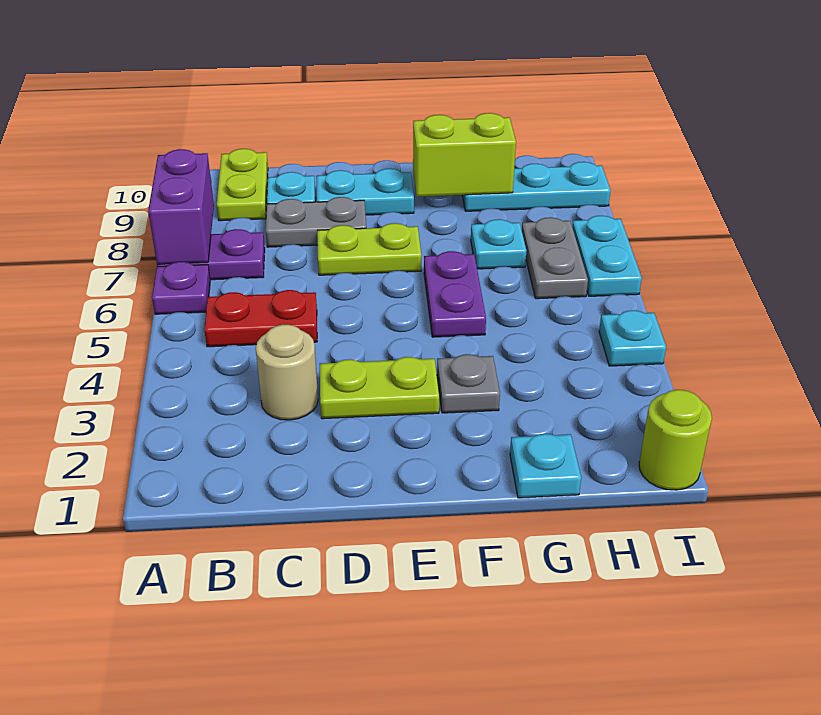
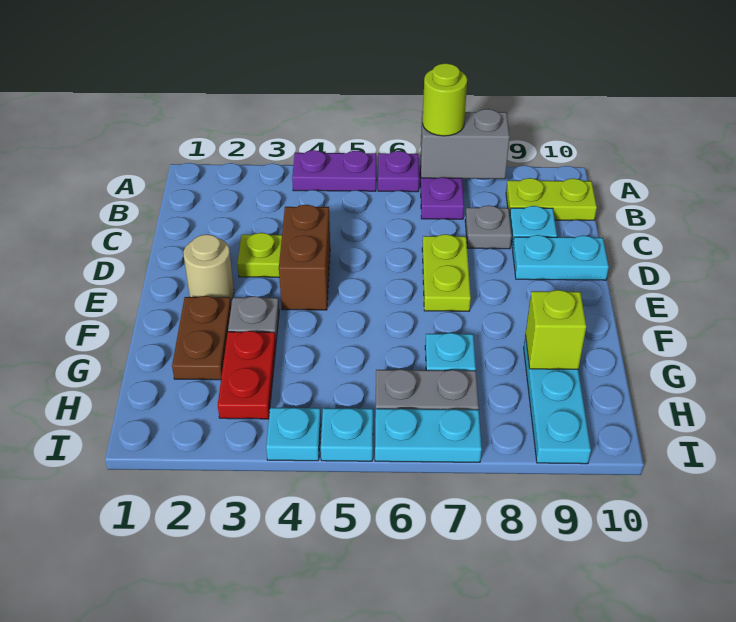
purple brick A7:A8 level 2 -> grey brick A7:A8 level 2
red plate B5:C5 level 1 -> red plate G3:H3 level 1
tan round brick C3 level 1 -> tan round brick E2 level 1
grey plate C8:D8 level 1 -> grey plate C8 level 1
lime plate D3:E3 level 1 -> lime plate D3 level 1
none -> brown brick D4:E4 level 1
cyan plate D9:E9 level 1 -> cyan plate D9:D10 level 1
none -> brown plate F2:G2 level 1
purple plate F5:F6 level 1 -> purple plate A4:A5 level 1
lime brick F9:G9 level 2 -> lime brick G9 level 2
cyan plate G1 level 1 -> cyan plate I5 level 1
lime round brick I1 level 1 -> lime round brick A7 level 3

